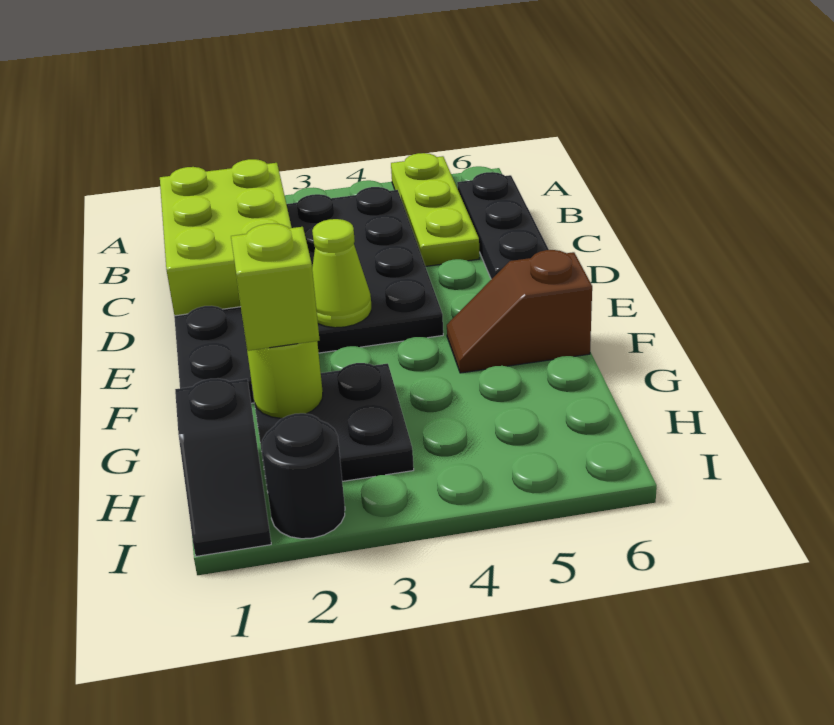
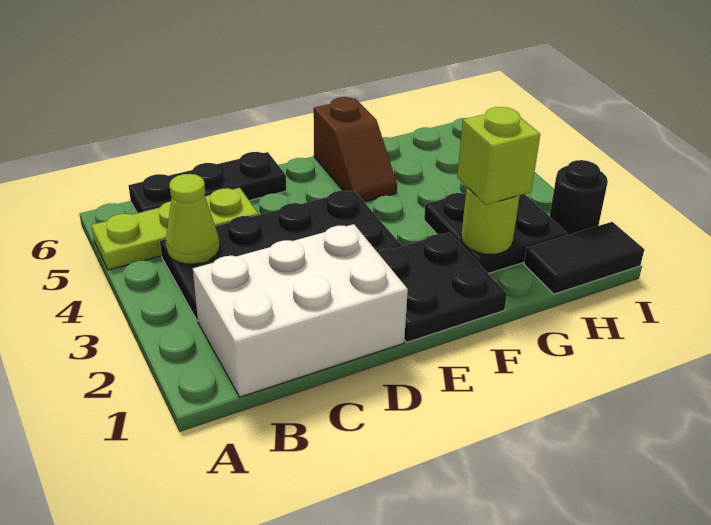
lime brick B1:D2 level 1 -> white brick B1:D2 level 1
lime cone E3 level 2 -> lime cone B4 level 2
black slope H1:I1 level 1 top H -> black tile H1:I1 level 1

